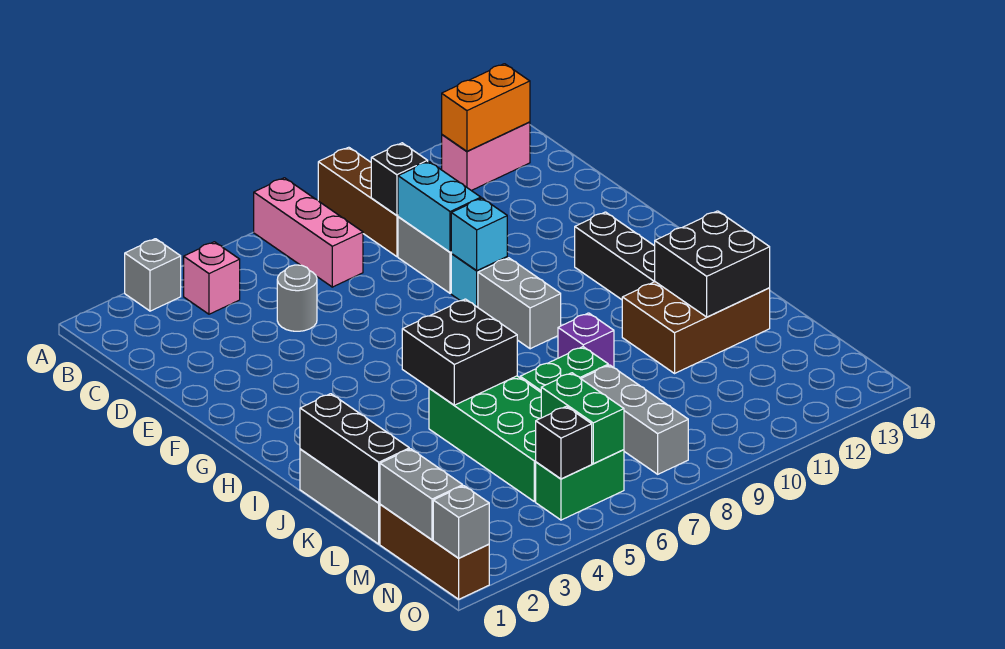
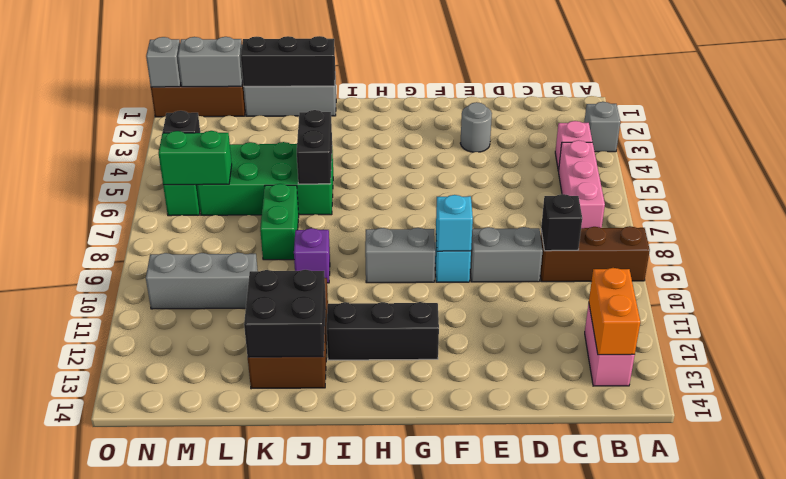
pink brick A7:C7 level 1 -> pink brick B5:B7 level 1
grey round brick D5 level 1 -> grey round brick E3 level 1
cyan brick D9:E9 level 2 -> none
black brick I5:J6 level 2 -> black brick J5:J6 level 2
grey brick L8:N8 level 1 -> grey brick L10:N10 level 1

